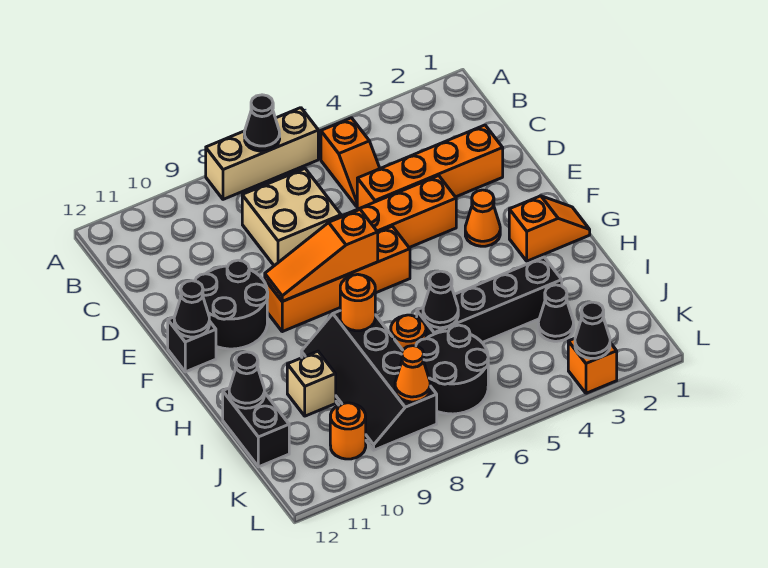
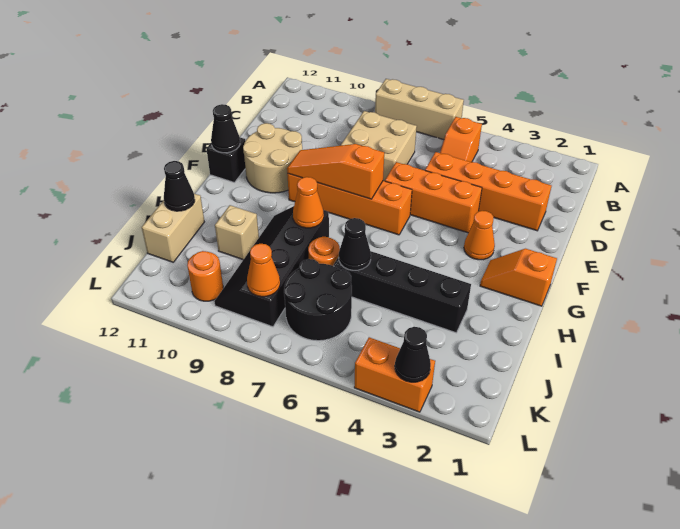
black cone A7 level 2 -> none
black round brick E10:F11 level 1 -> tan round brick E10:F11 level 1
orange slope G1:G2 level 1 top 2 -> orange slope G1:G2 level 1 top 1
orange round brick H8 level 2 -> orange cone H8 level 2
black brick I12:J12 level 1 -> tan brick I12:J12 level 1
black cone J3 level 1 -> none
orange brick L3 level 1 -> orange brick L3:L4 level 1

